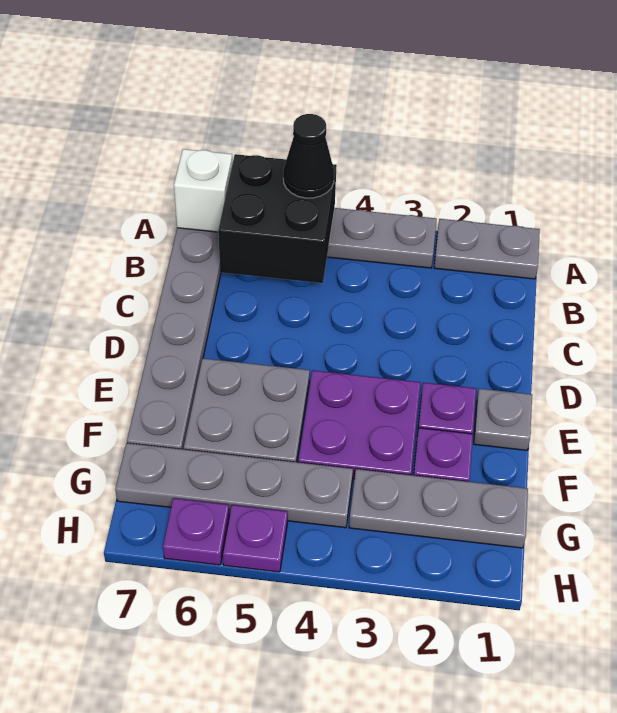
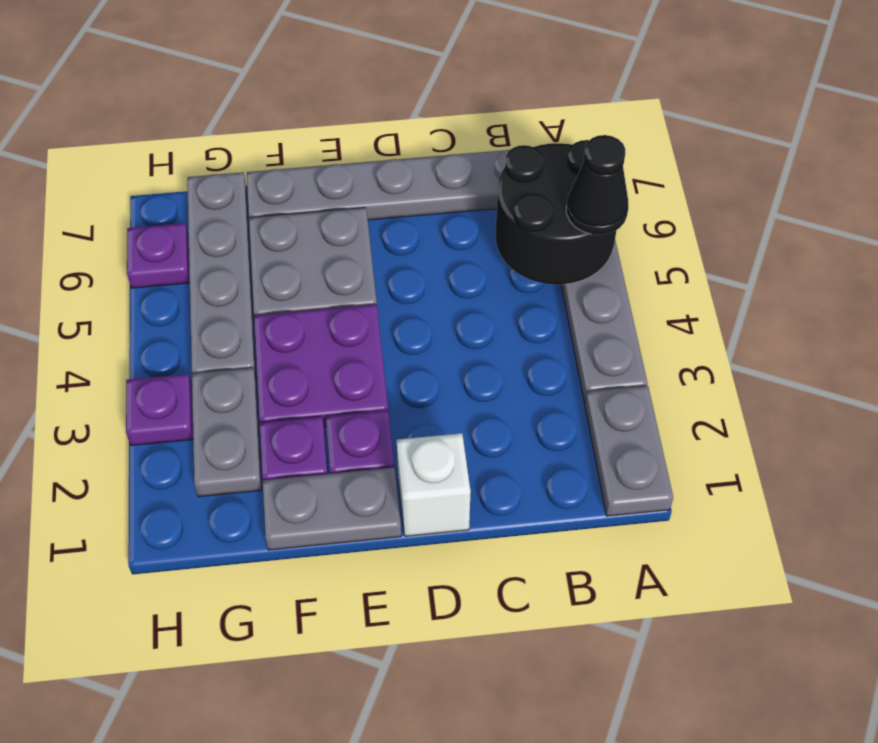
black brick A5:B6 level 2 -> black round brick A5:B6 level 2
white brick A7 level 2 -> white brick D1 level 1
grey plate E1 level 1 -> grey plate E1:F1 level 1
grey plate G1:G3 level 1 -> grey plate G2:G3 level 1
purple plate H5 level 1 -> purple plate H3 level 1

